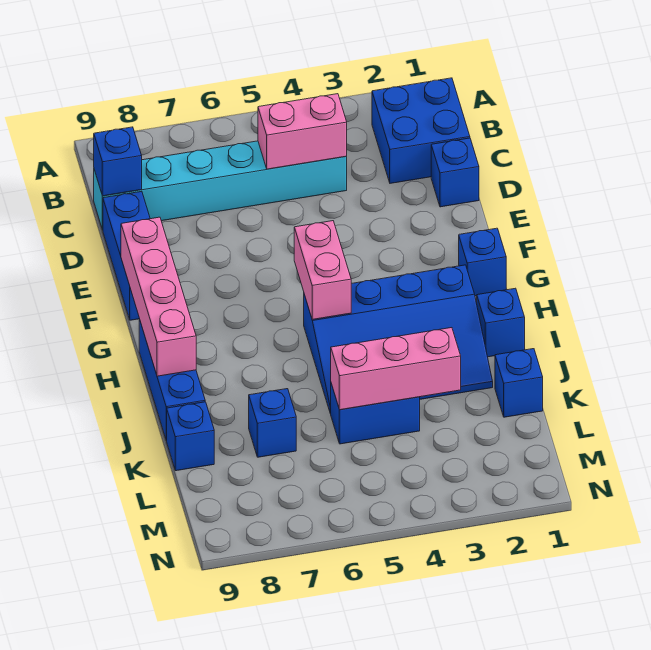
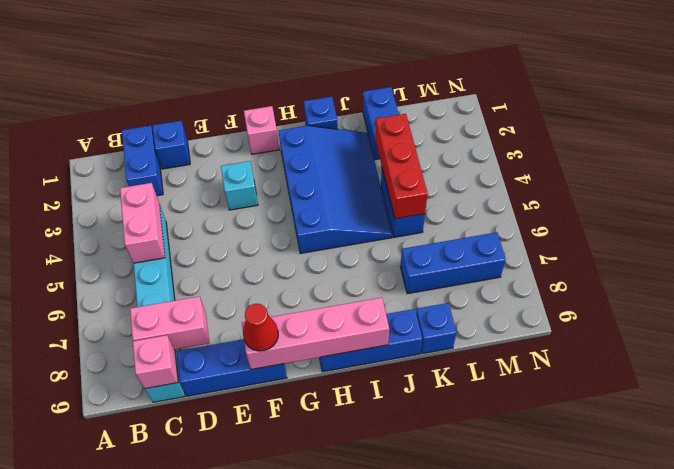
blue brick B1:C2 level 1 -> blue brick C1:C2 level 1
blue brick C9 level 2 -> pink brick C9 level 2
none -> cyan brick F3 level 1
none -> red cone F9 level 3
blue brick G1 level 1 -> pink brick G1 level 1
pink brick G5:H5 level 2 -> pink brick C8:D8 level 2
blue brick K1 level 1 -> blue brick K1:K2 level 1
pink brick K3:K5 level 2 -> red brick K3:K5 level 2
blue brick K7 level 1 -> blue brick K7:M7 level 1

